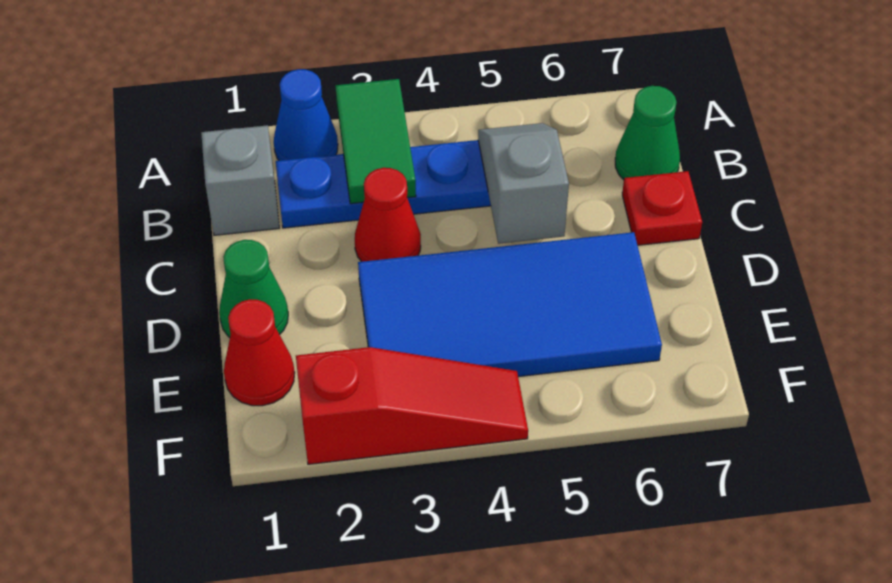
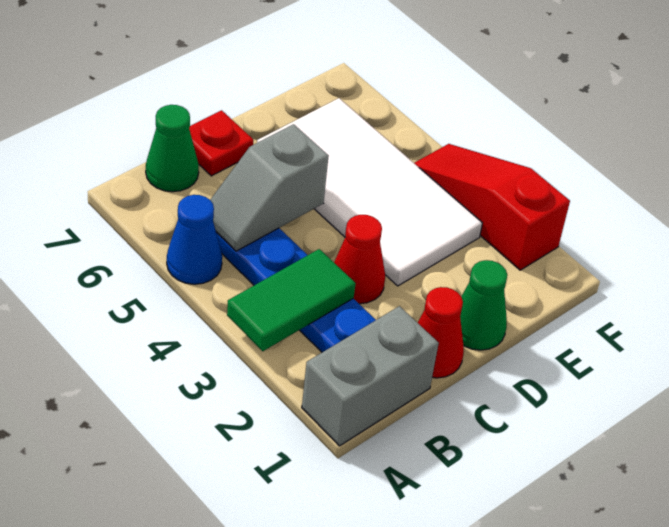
blue cone A2 level 1 -> blue cone A5 level 1
grey brick B1 level 1 -> grey brick A1:B1 level 1
blue tile D3:E6 level 1 -> white tile D3:E6 level 1
red cone E1 level 1 -> red cone C1 level 1

